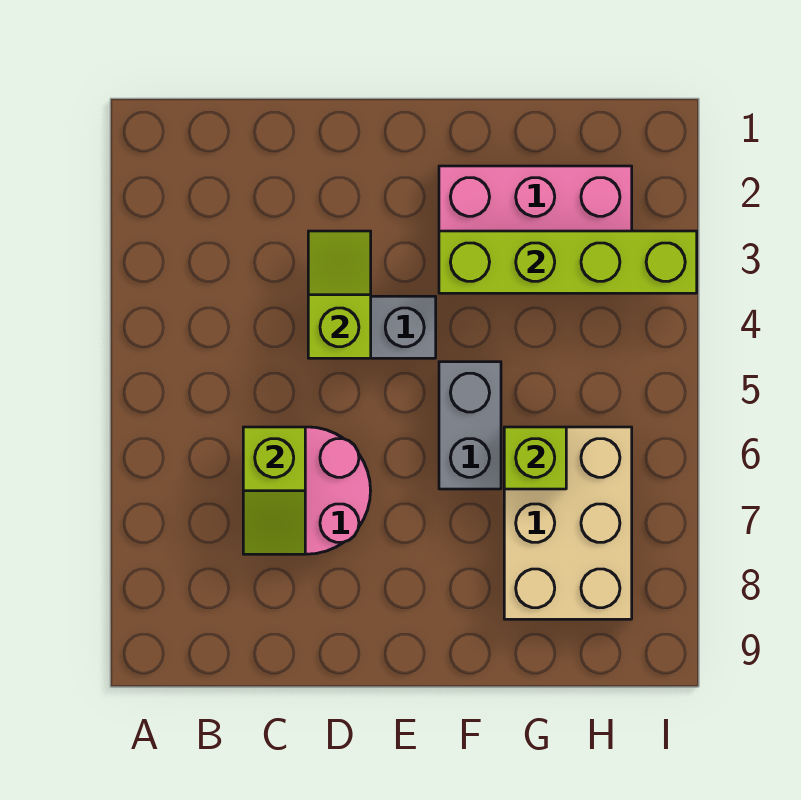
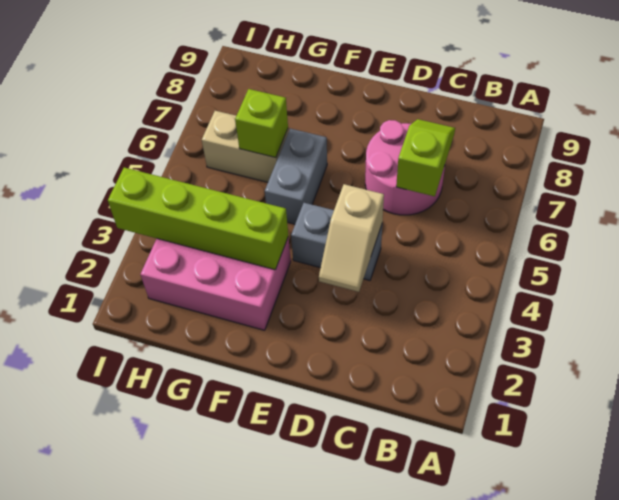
lime slope D3:D4 level 2 top 4 -> tan slope D3:D4 level 2 top 4
tan brick G6:H8 level 1 -> tan brick G6:H6 level 1

